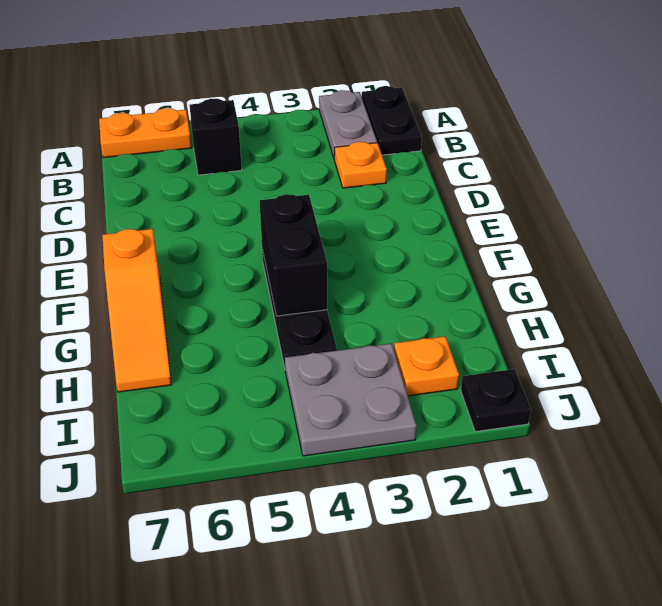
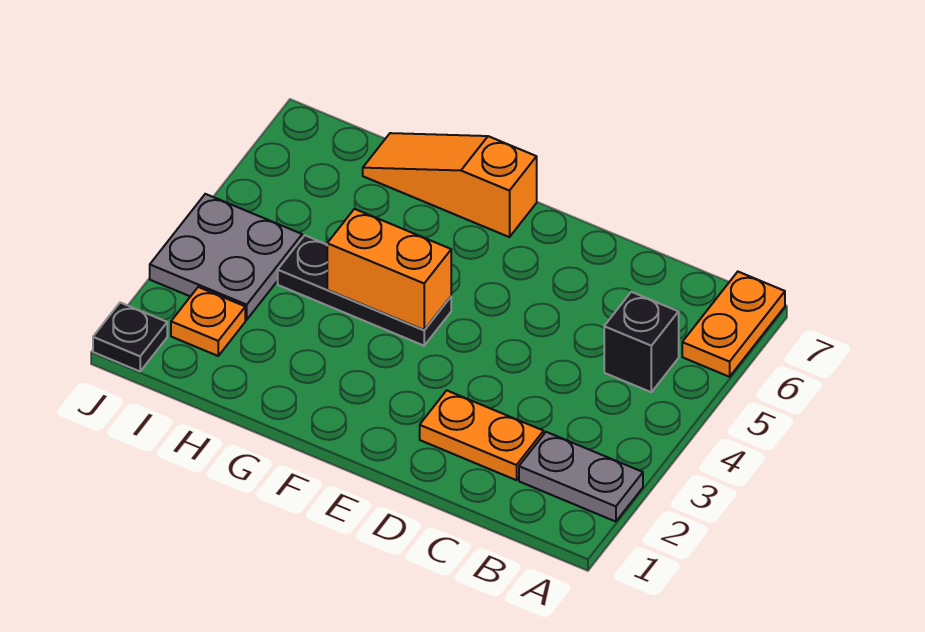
black plate A1:B1 level 1 -> none
orange plate C2 level 1 -> orange plate C2:D2 level 1
black brick F4:G4 level 2 -> orange brick F4:G4 level 2

